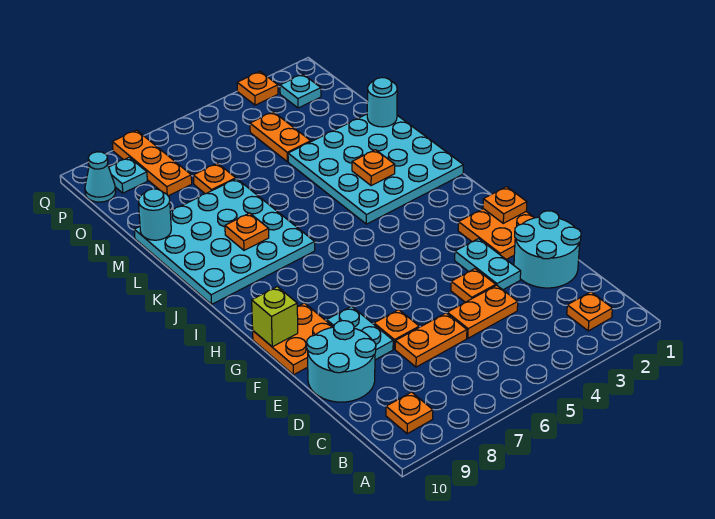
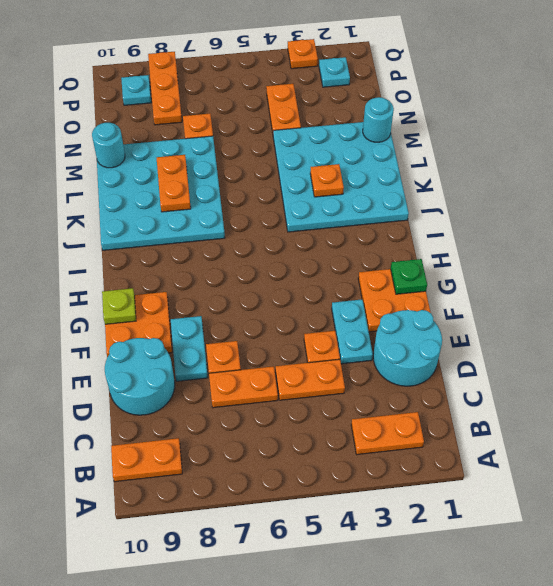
orange plate B2 level 1 -> orange plate B2:B3 level 1
orange plate B9 level 1 -> orange plate B9:B10 level 1
orange plate G1 level 2 -> green plate G1 level 2
lime brick G10 level 2 -> lime plate G10 level 2
orange plate K8 level 2 -> orange plate K8:L8 level 2
cyan cone P10 level 1 -> none

